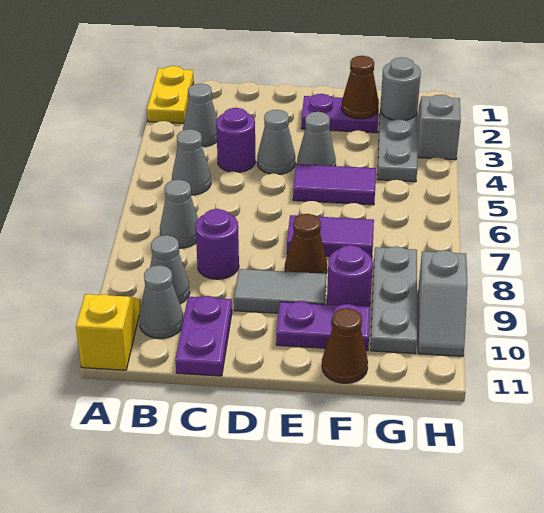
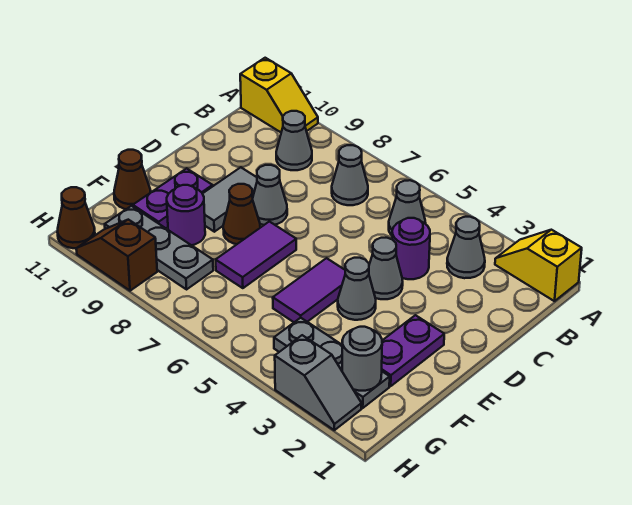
yellow plate A1:A2 level 1 -> yellow slope A1:A2 level 1 top 1
grey cone B10 level 1 -> grey cone D8 level 1
purple round brick C8 level 1 -> none
purple plate C10:C11 level 1 -> none
brown cone F2 level 2 -> brown cone H11 level 1
grey slope H9:H10 level 1 top 9 -> brown slope H9:H10 level 1 top 9

